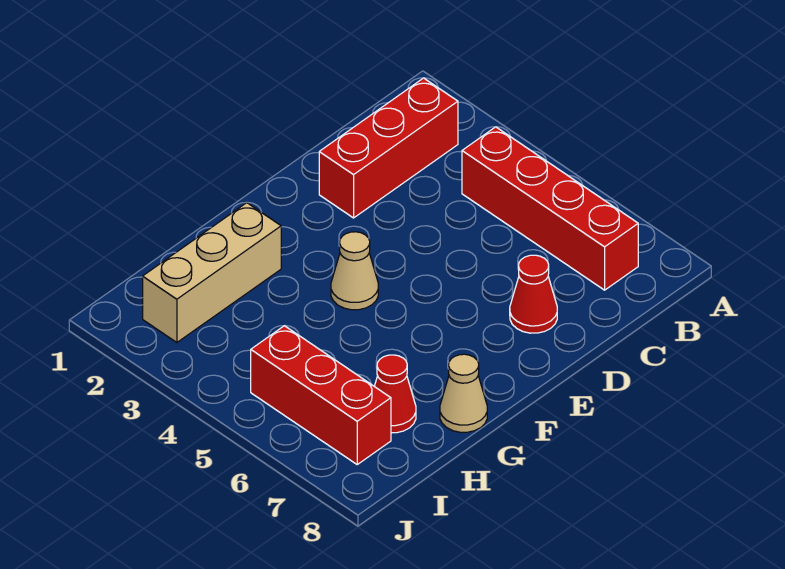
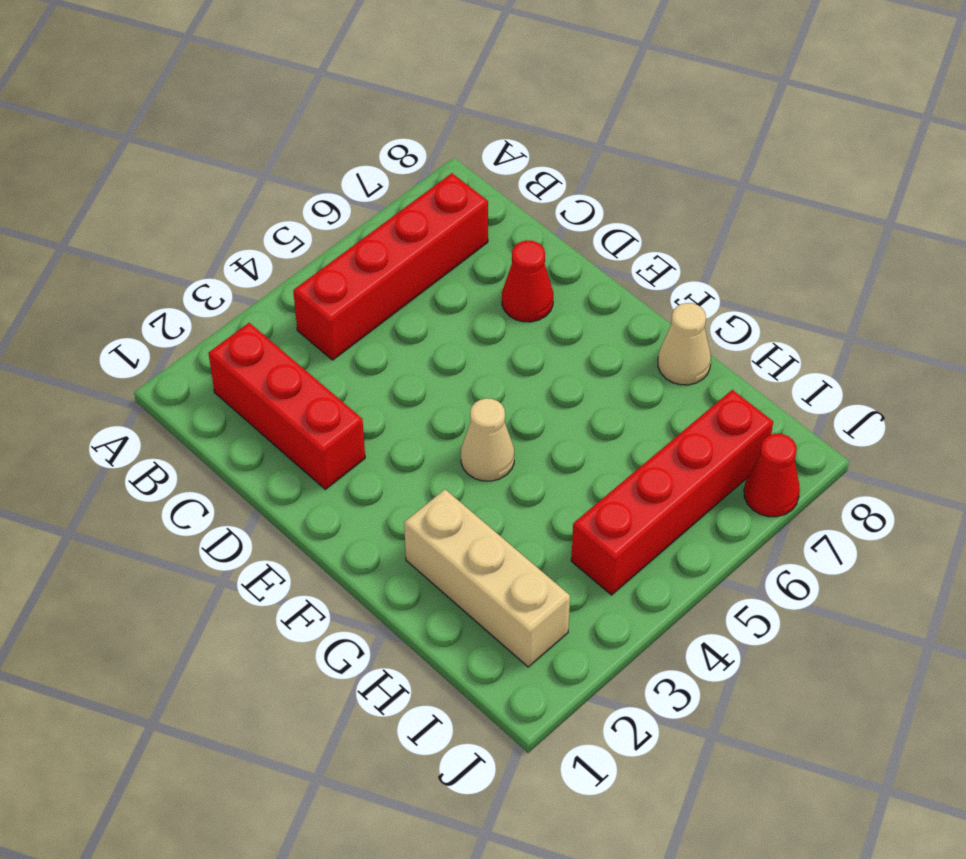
red cone H7 level 1 -> red cone J7 level 1
red brick I5:I7 level 1 -> red brick I4:I7 level 1

